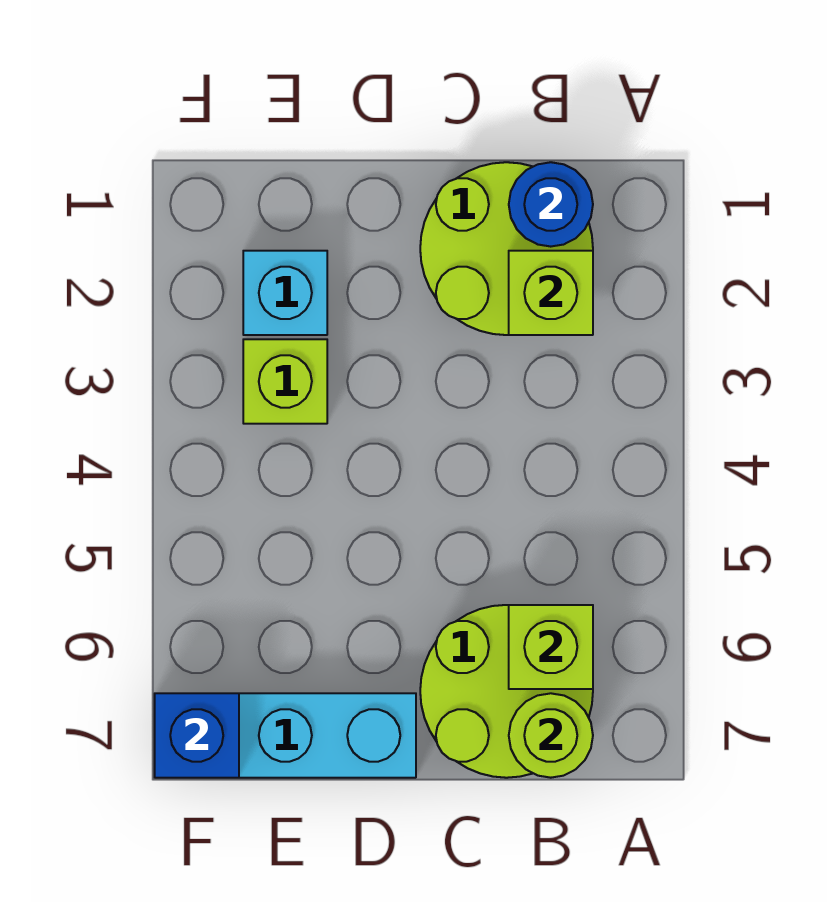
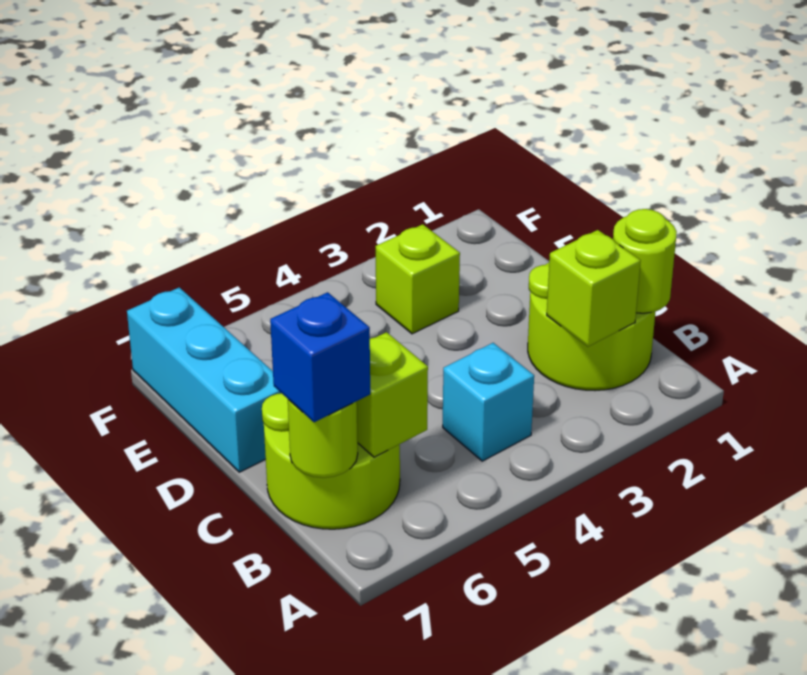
blue round brick B1 level 2 -> lime round brick B1 level 2
cyan brick E2 level 1 -> cyan brick B4 level 1
blue brick F7 level 2 -> blue brick B7 level 3

